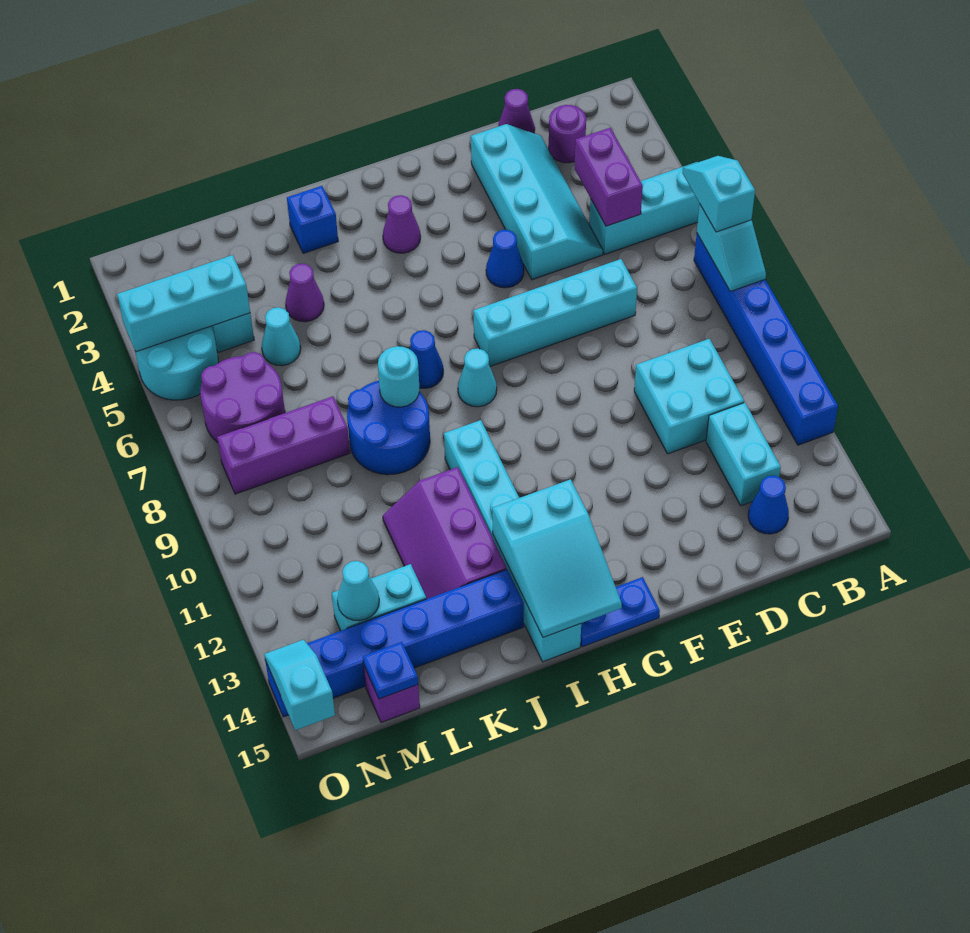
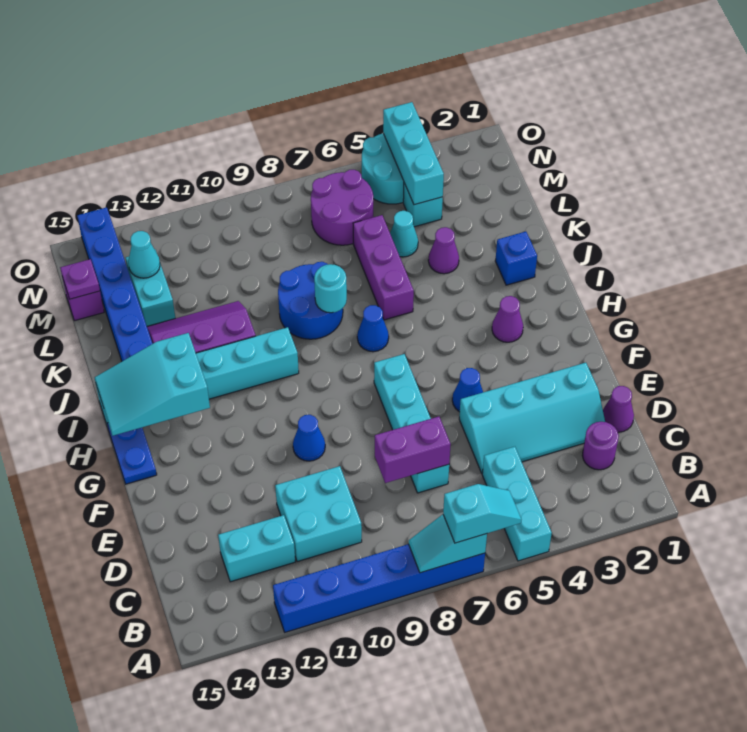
purple brick C4:C5 level 2 -> purple brick D7:D8 level 2
blue cone C14 level 1 -> blue cone F10 level 1
cyan cone H8 level 1 -> none
purple brick L8:N8 level 1 -> purple brick J6:L6 level 1
blue plate M15 level 2 -> purple plate M15 level 2
cyan slope O14:O15 level 2 top 15 -> none

